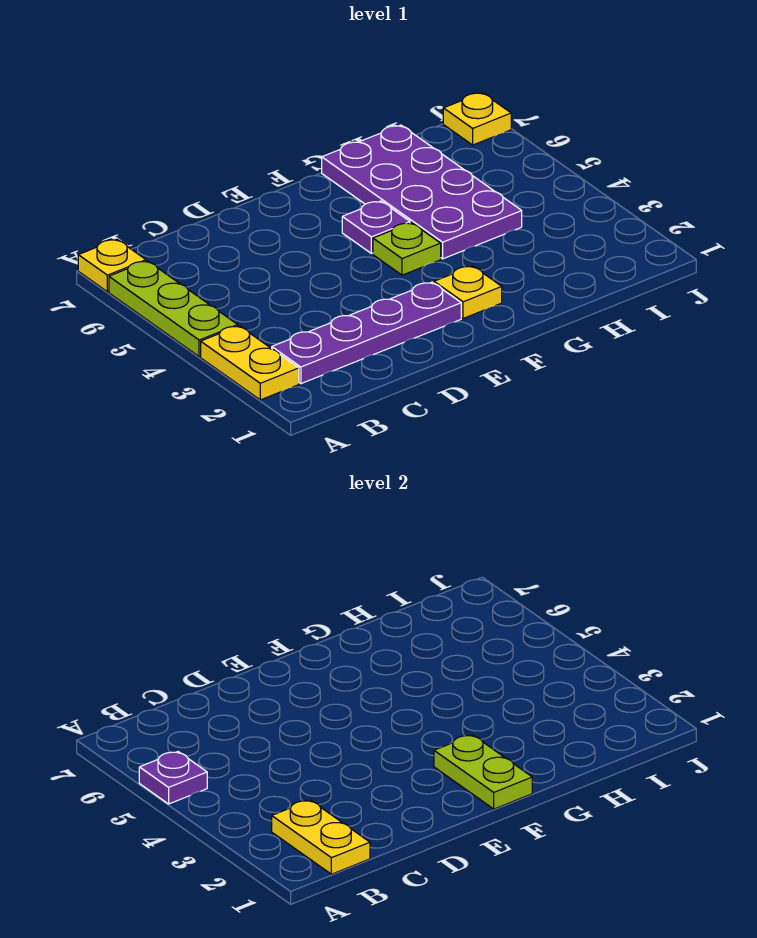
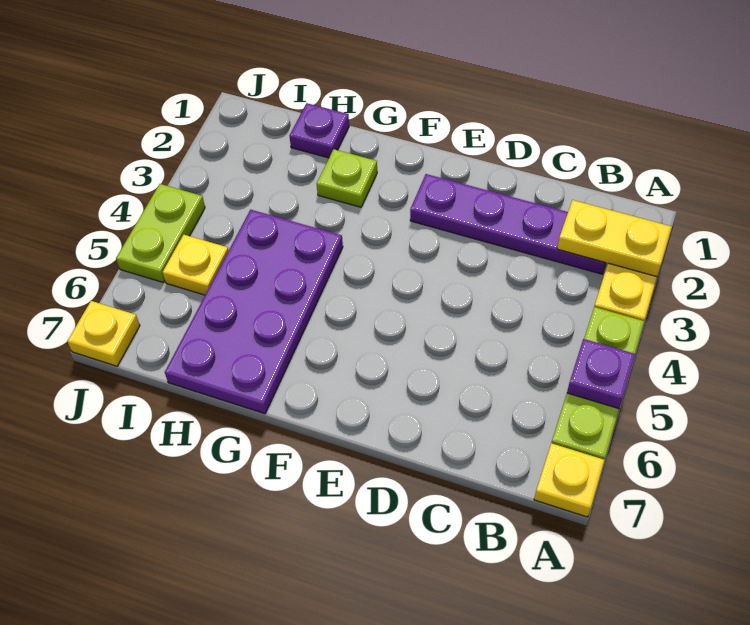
yellow plate B1:B2 level 2 -> yellow plate A2:B2 level 2
lime plate F1:F2 level 2 -> lime plate J4:J5 level 1
yellow plate F2 level 1 -> yellow plate I5 level 1
lime plate F4 level 1 -> lime plate G2 level 1
purple plate F5 level 1 -> purple plate H1 level 1

